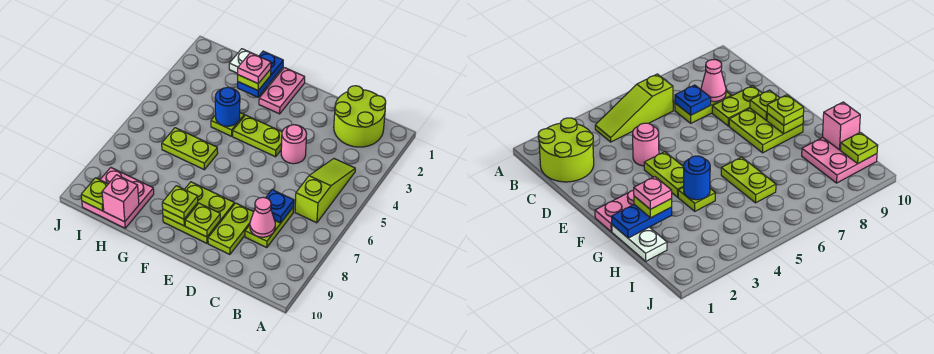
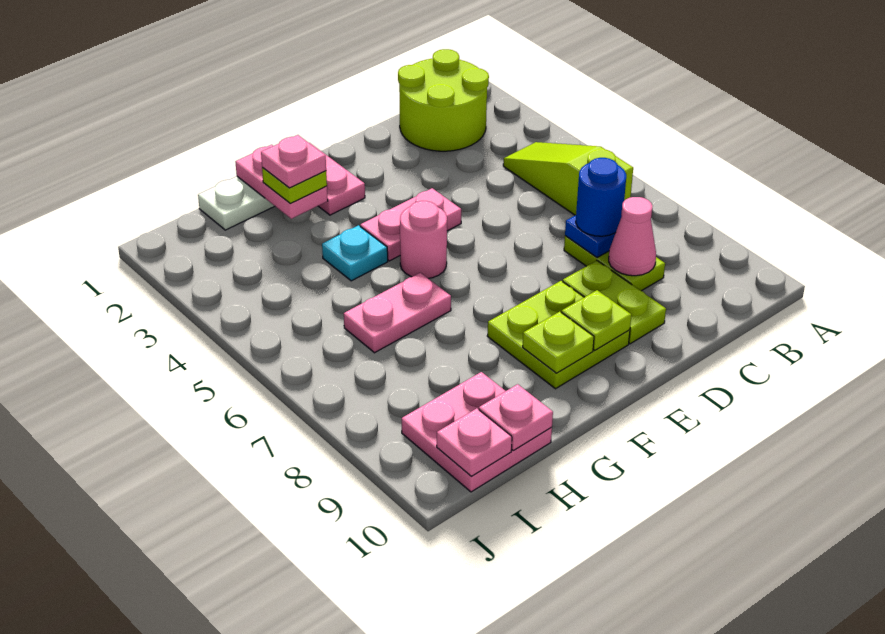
pink round brick D4 level 1 -> pink round brick F5 level 1
lime plate E4:F4 level 1 -> pink plate E4:F4 level 1
lime plate F9 level 3 -> none
blue plate G1:G2 level 2 -> pink plate G1:G2 level 2
lime plate G4 level 1 -> cyan plate G4 level 1
blue round brick G4 level 2 -> blue round brick C7 level 3
lime plate G6:H6 level 1 -> pink plate G6:H6 level 1
pink brick H10 level 2 -> pink plate H10 level 2
lime plate I10 level 2 -> pink plate I10 level 2

